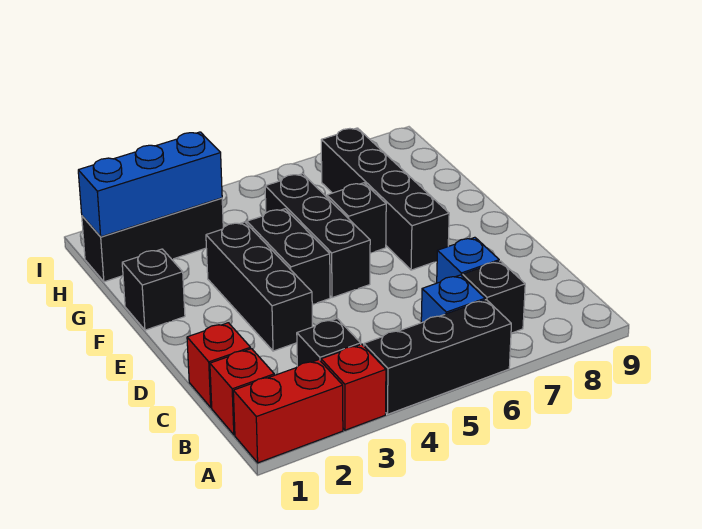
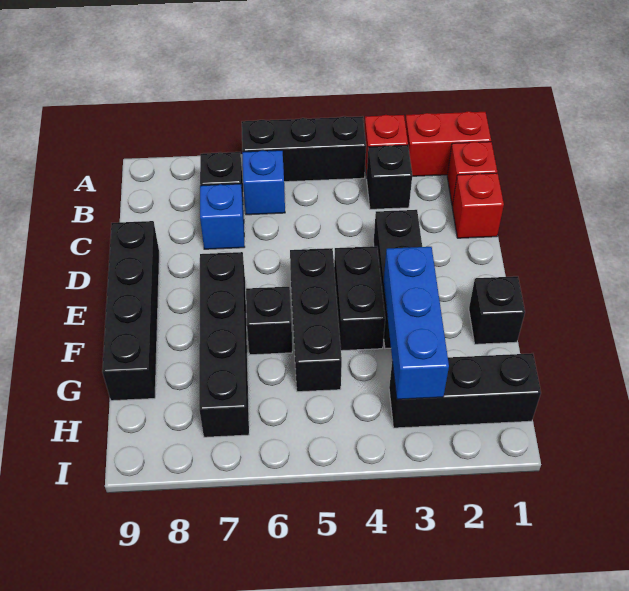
none -> black brick D9:G9 level 1
blue brick H1:H3 level 2 -> blue brick F3:H3 level 2

